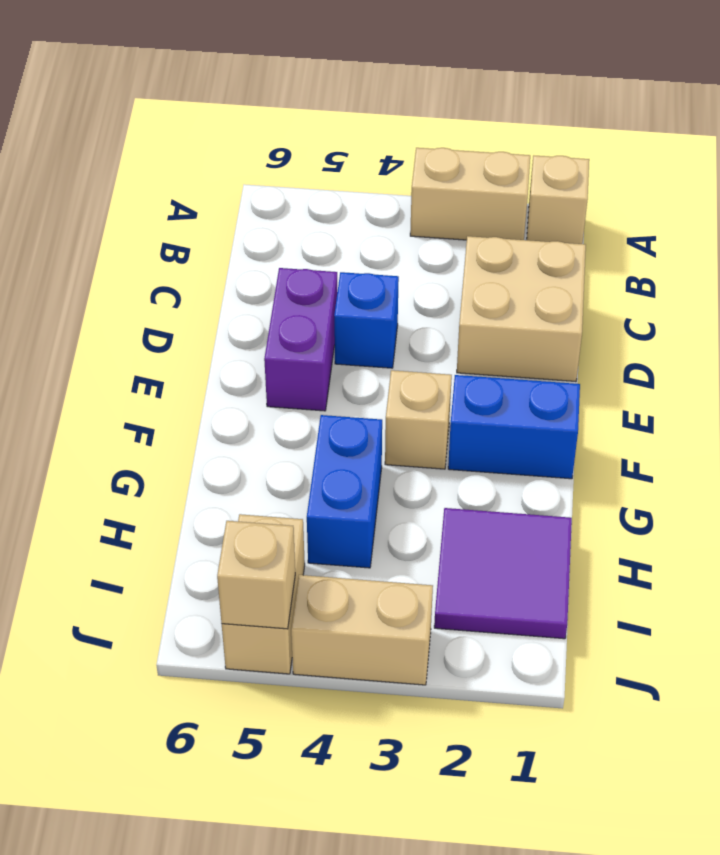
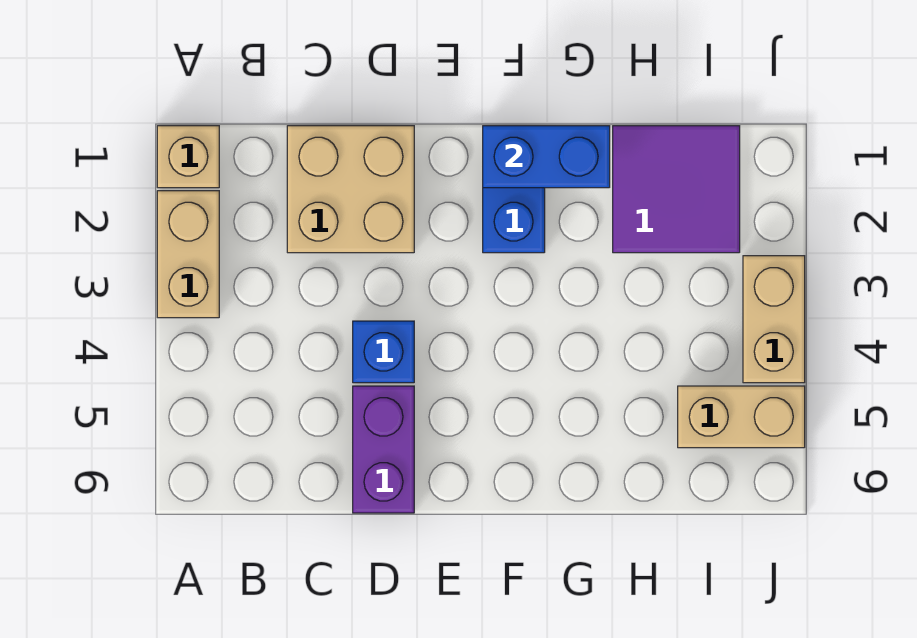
purple brick D5:E5 level 1 -> purple brick D5:D6 level 1
tan brick F3 level 1 -> none
blue brick G4:H4 level 1 -> blue brick F1:G1 level 2
tan brick J5 level 2 -> none

